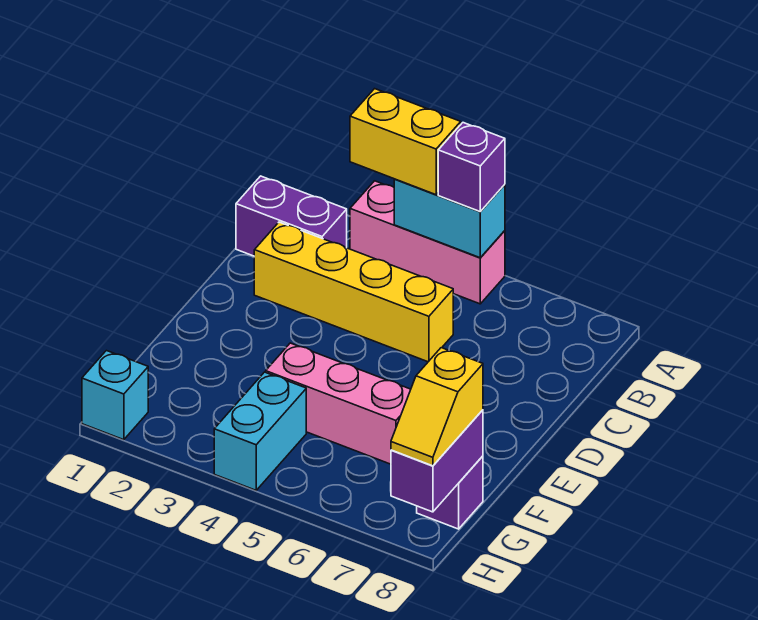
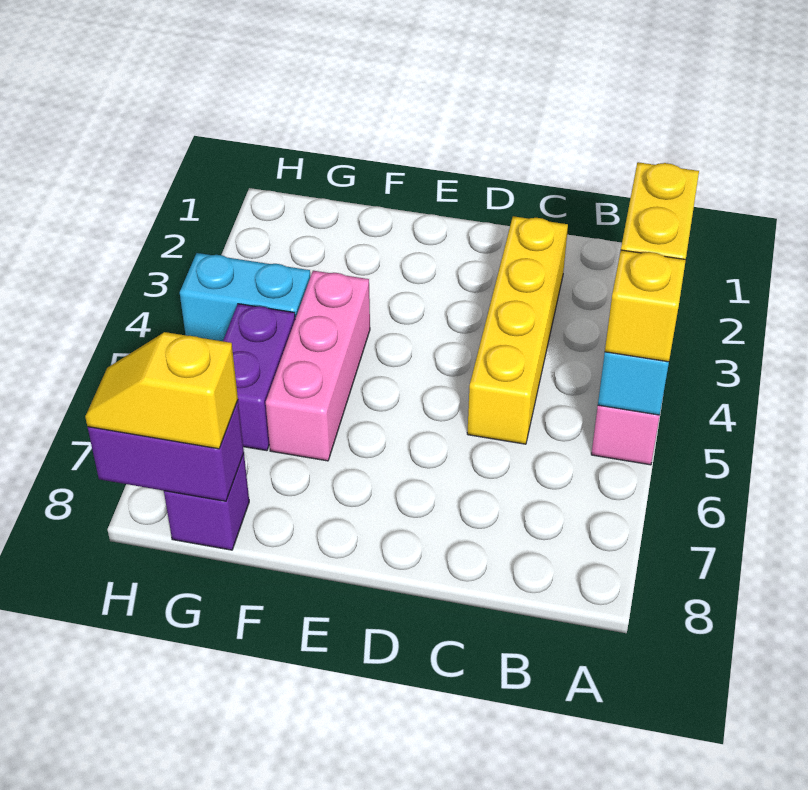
purple brick A5 level 3 -> yellow brick A5 level 3
purple brick B1:B2 level 1 -> purple brick G5:G6 level 1
cyan brick H1 level 1 -> none

